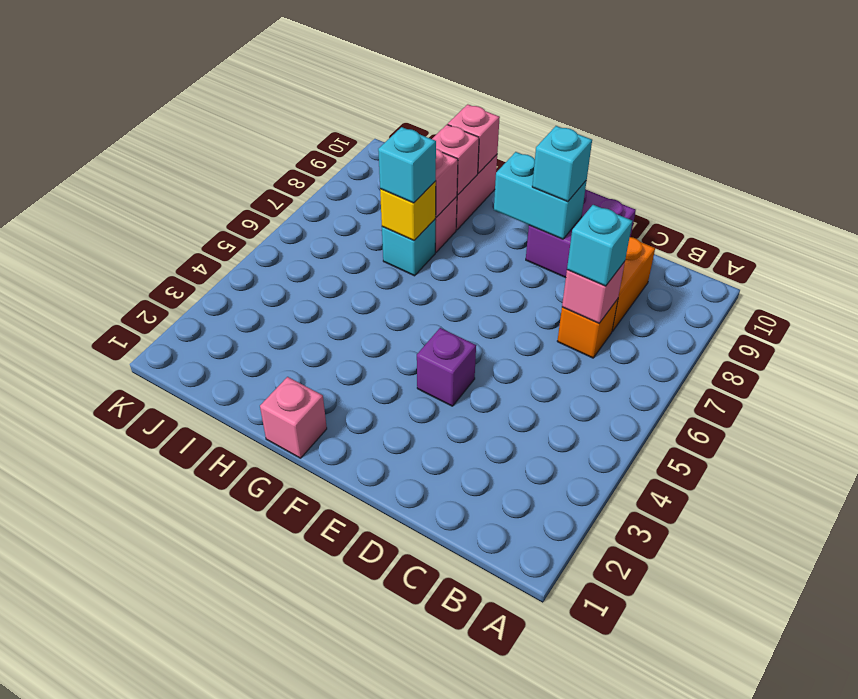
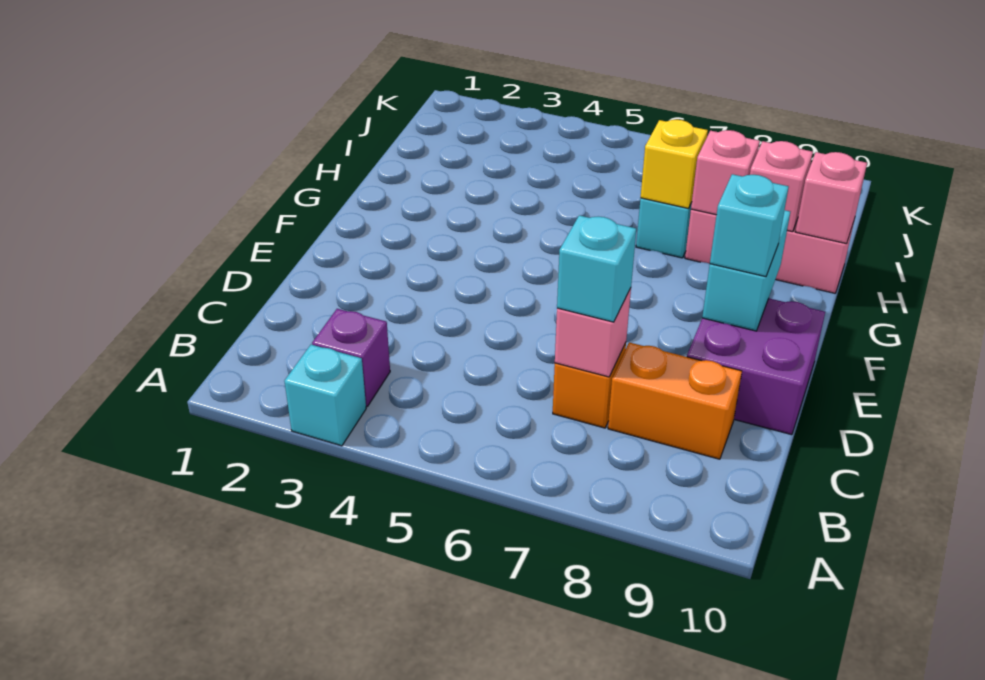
purple brick E4 level 1 -> purple brick B3 level 1
pink brick G1 level 1 -> none
cyan brick H7 level 3 -> cyan brick A3 level 1

